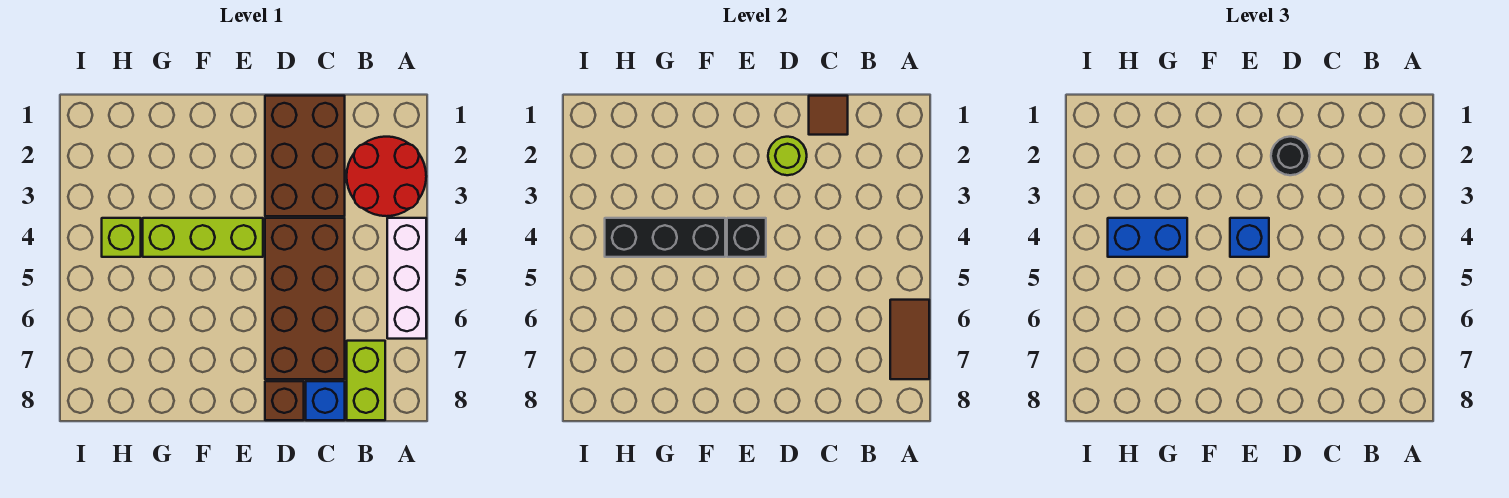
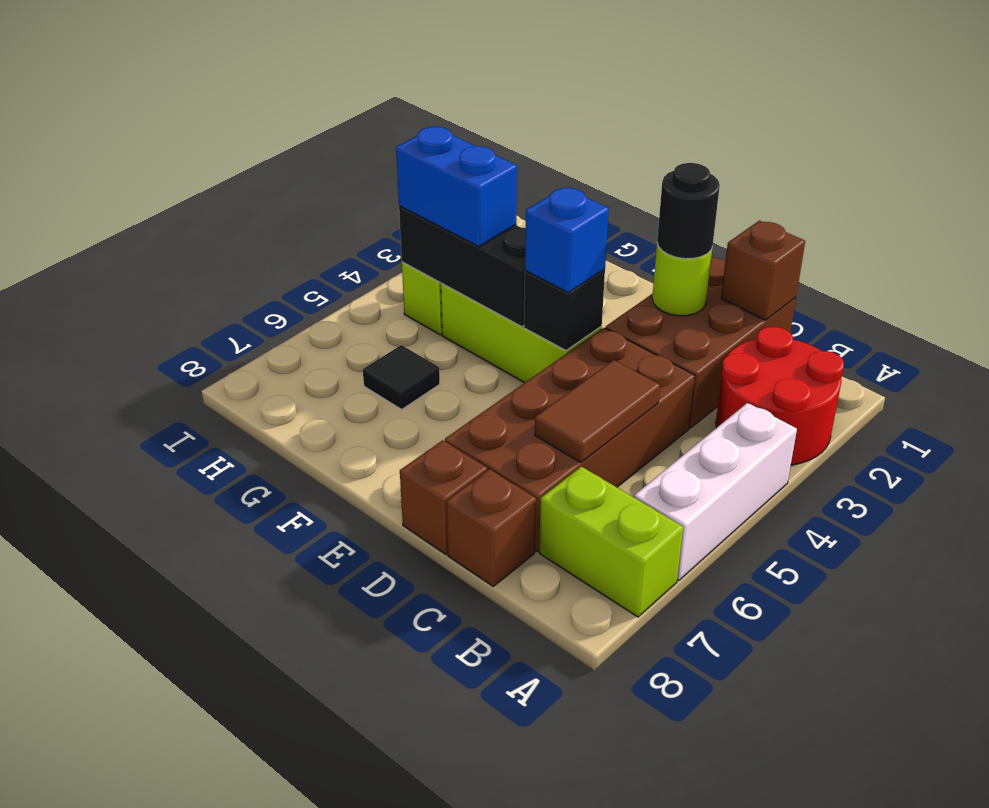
brown tile A6:A7 level 2 -> brown tile C5:C6 level 2
lime brick B7:B8 level 1 -> lime brick A7:B7 level 1
brown tile C1 level 2 -> brown brick C1 level 2
blue brick C8 level 1 -> brown brick C8 level 1
none -> black tile G6 level 1

